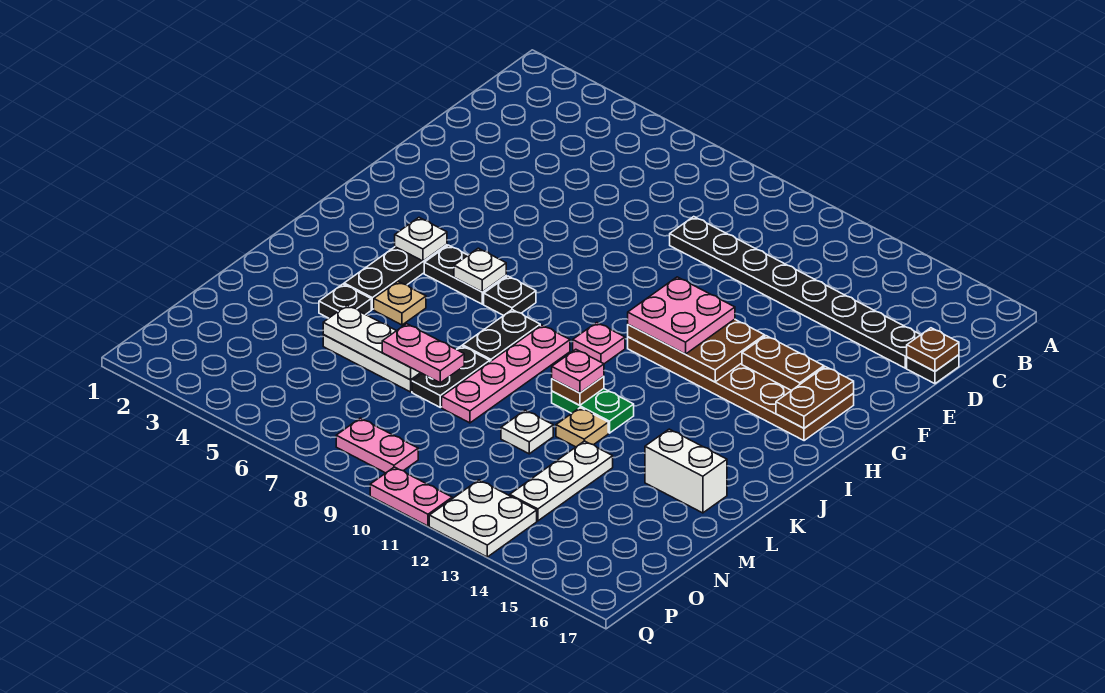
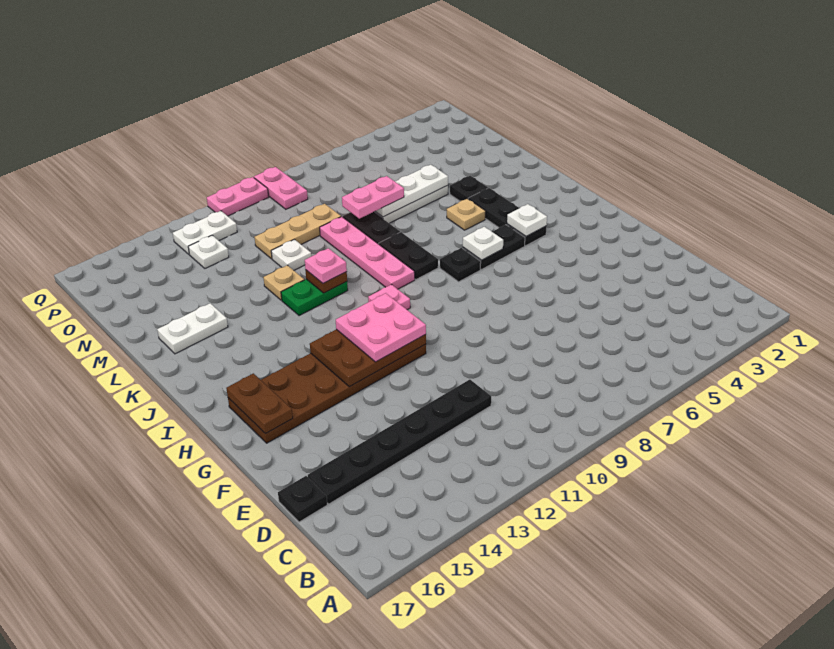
black plate D9:D16 level 1 -> black plate D11:D16 level 1
brown plate D17 level 2 -> none
brown plate G14:G15 level 2 -> none
white brick L15:L16 level 1 -> white plate L15:L16 level 1
white plate M13:O13 level 1 -> white plate O13 level 1
none -> tan plate N9:N11 level 1
pink plate P8:P9 level 1 -> pink plate P9:Q9 level 1
white plate P12:Q13 level 1 -> white plate P12:P13 level 1

